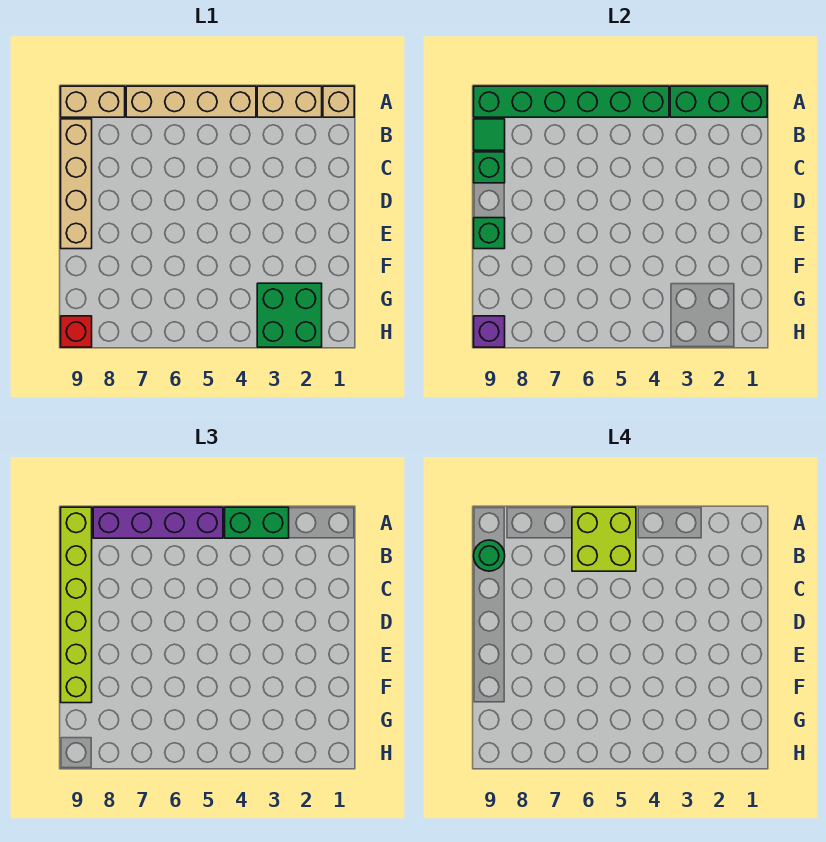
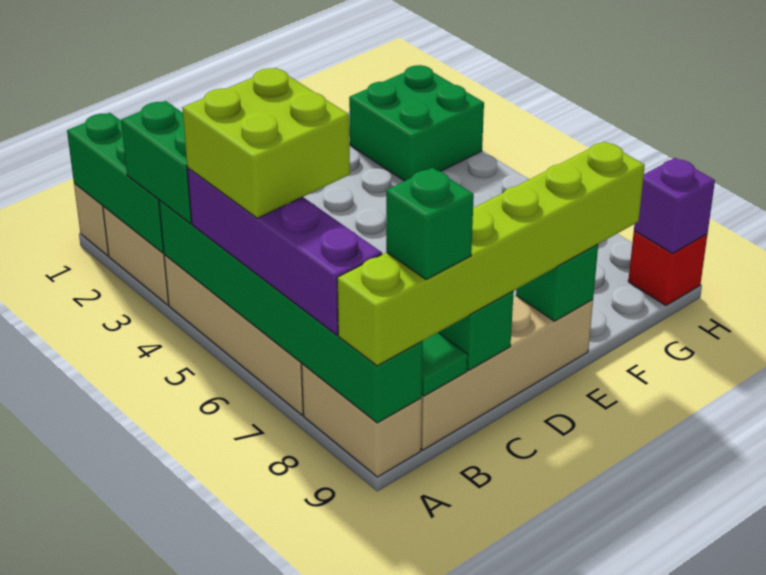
green round brick B9 level 4 -> green brick B9 level 4

